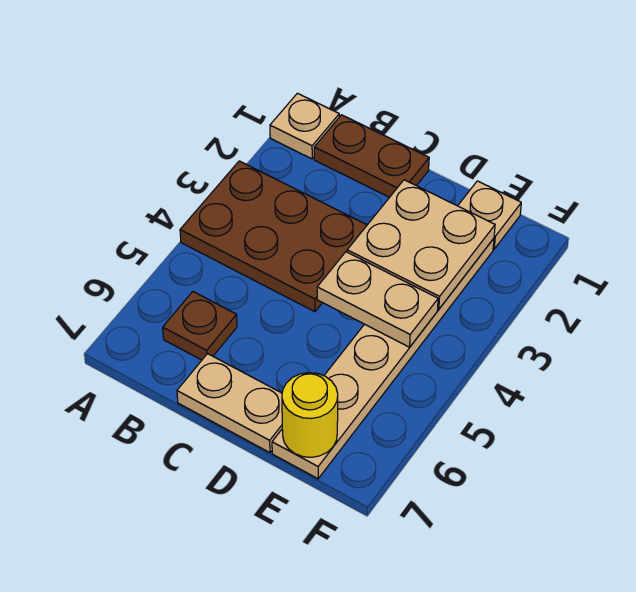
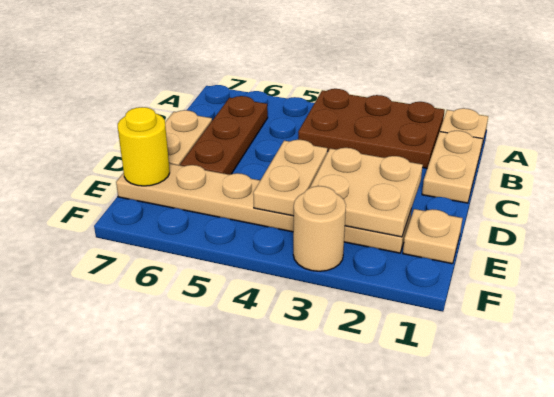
brown plate A3:C4 level 1 -> brown plate A2:B4 level 1
brown plate B1:C1 level 1 -> tan plate B1:C1 level 1
brown plate B6 level 1 -> brown plate B6:D6 level 1
none -> tan round brick F3 level 1

